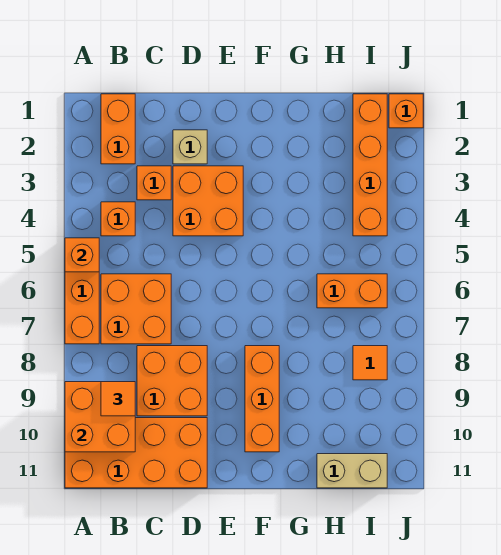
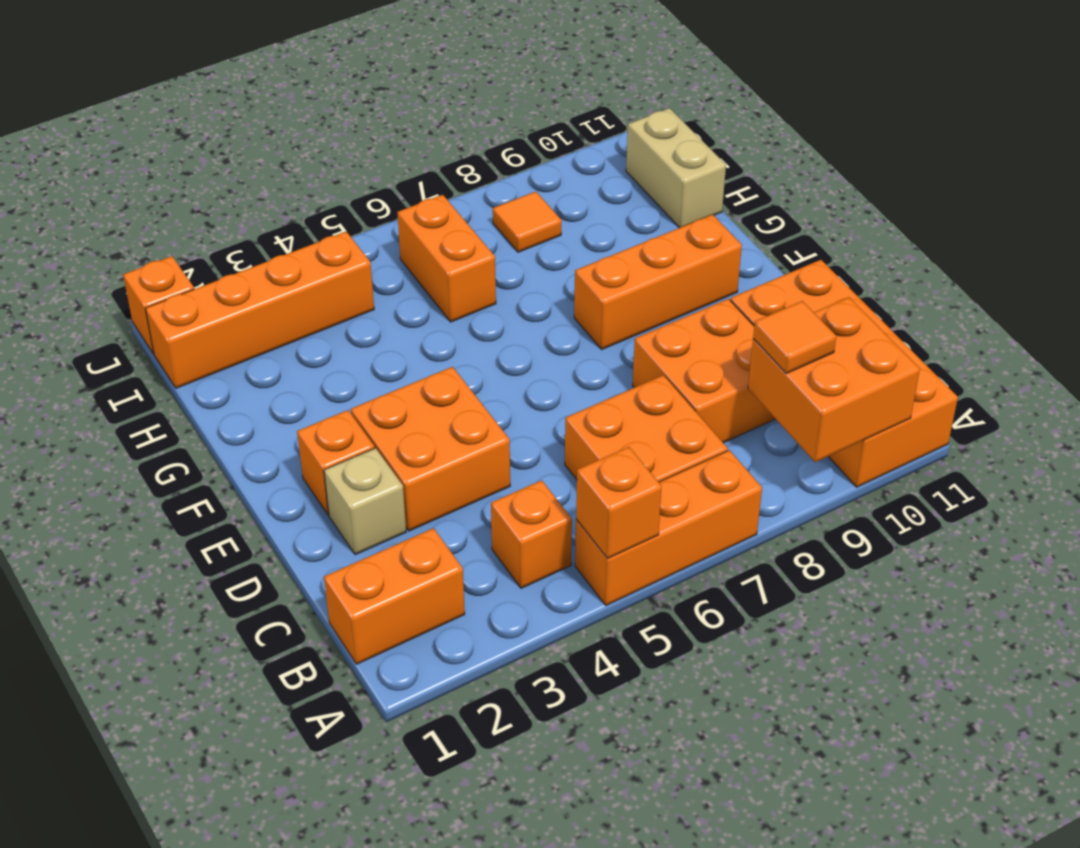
orange brick C3 level 1 -> orange brick E2 level 1

